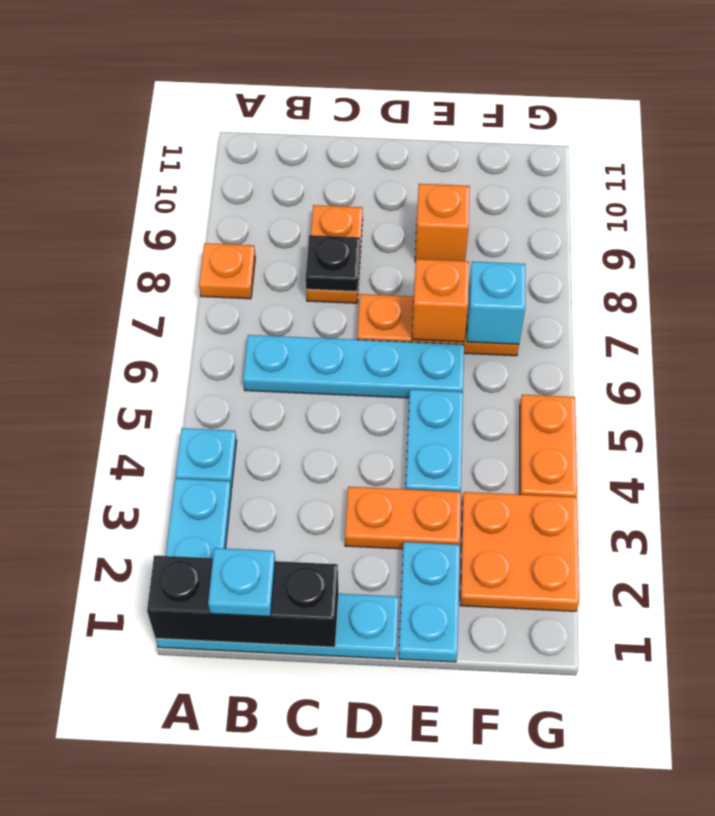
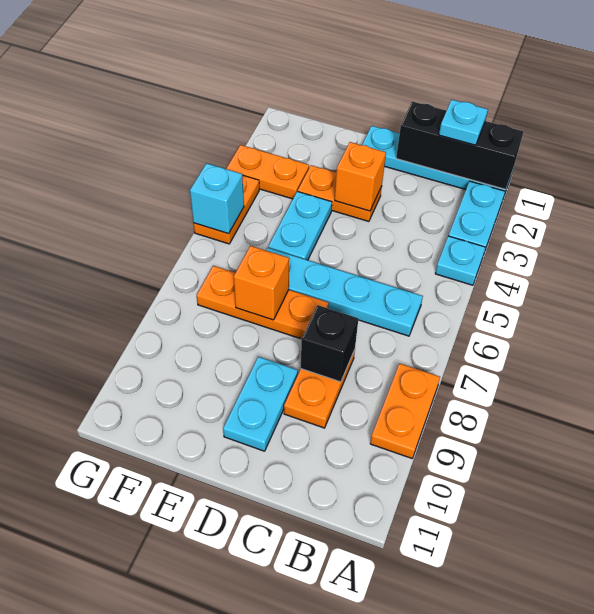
orange plate A8 level 1 -> orange plate A8:A9 level 1
black plate C8 level 2 -> black brick C8 level 2
cyan plate E1:E2 level 1 -> cyan plate D9:D10 level 1
orange brick E9 level 1 -> orange brick D3 level 2
orange plate F2:G3 level 1 -> orange plate F3:G3 level 1
cyan brick F7 level 2 -> cyan brick G5 level 2

